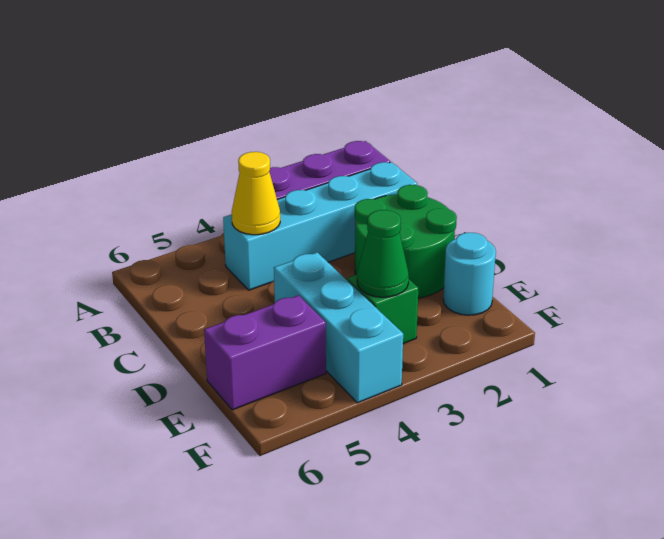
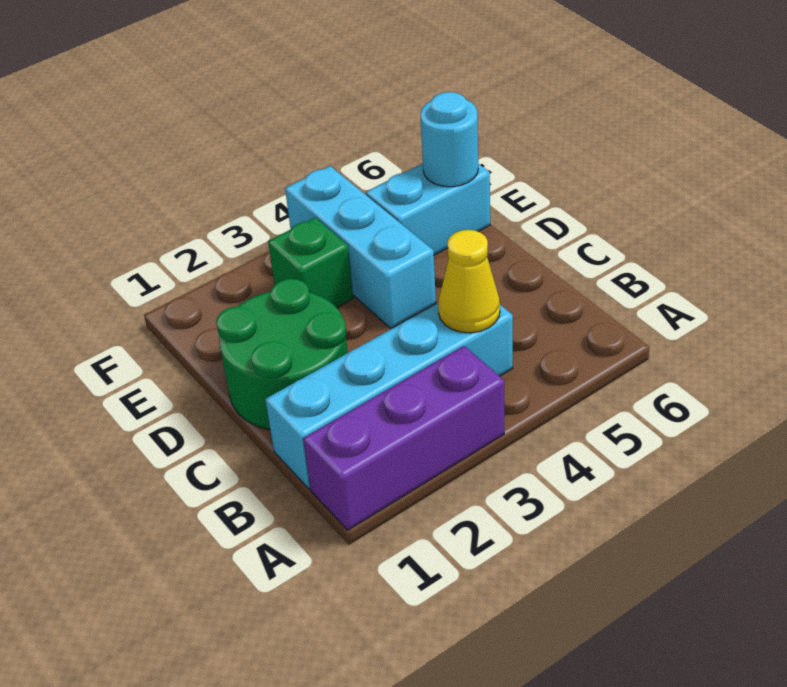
cyan round brick E1 level 1 -> cyan round brick E6 level 2
green cone E3 level 2 -> none
purple brick E5:E6 level 1 -> cyan brick E5:E6 level 1

